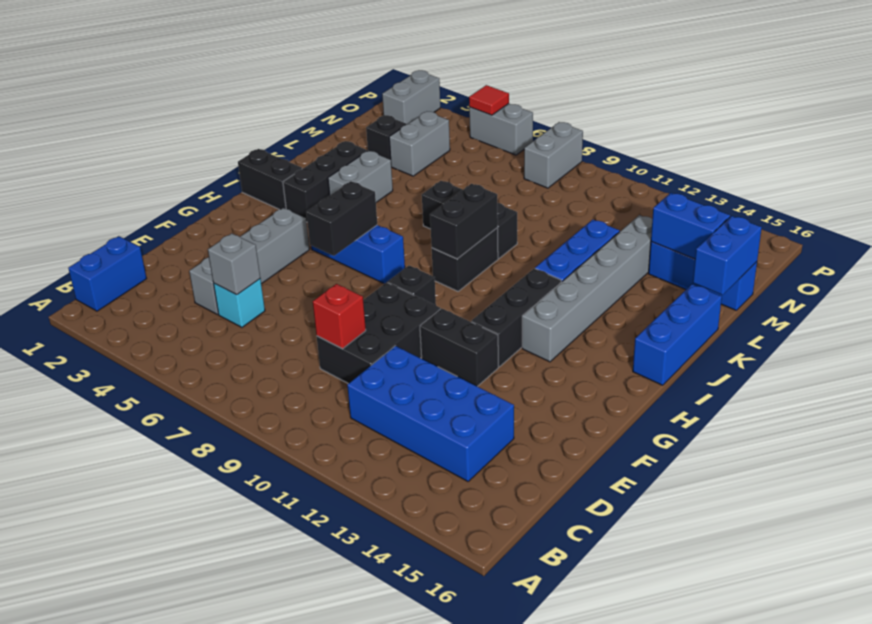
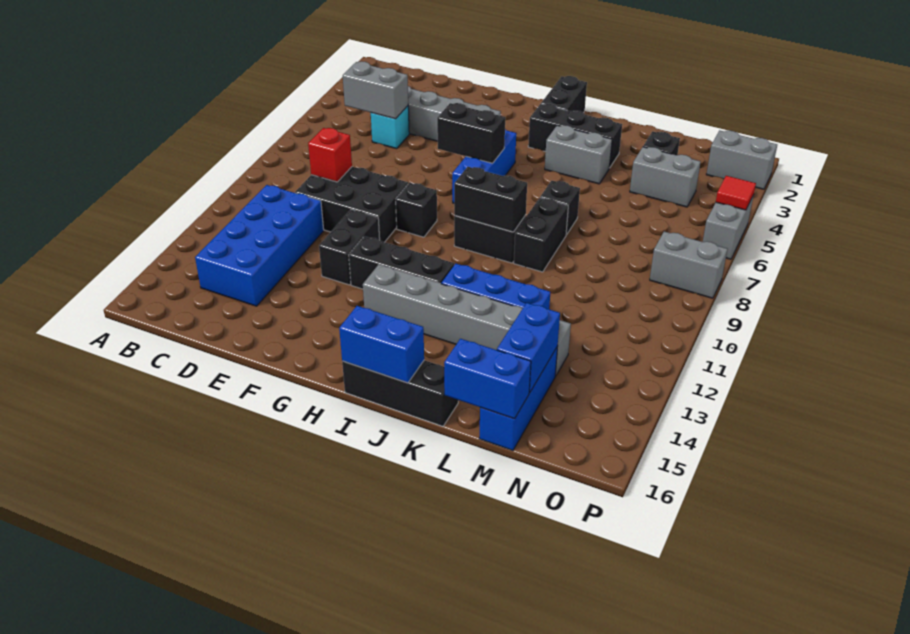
blue brick B1:C1 level 1 -> blue brick I16:J16 level 2
grey brick D5 level 2 -> grey brick C5:D5 level 2
blue brick I16:K16 level 1 -> black brick I16:K16 level 1

